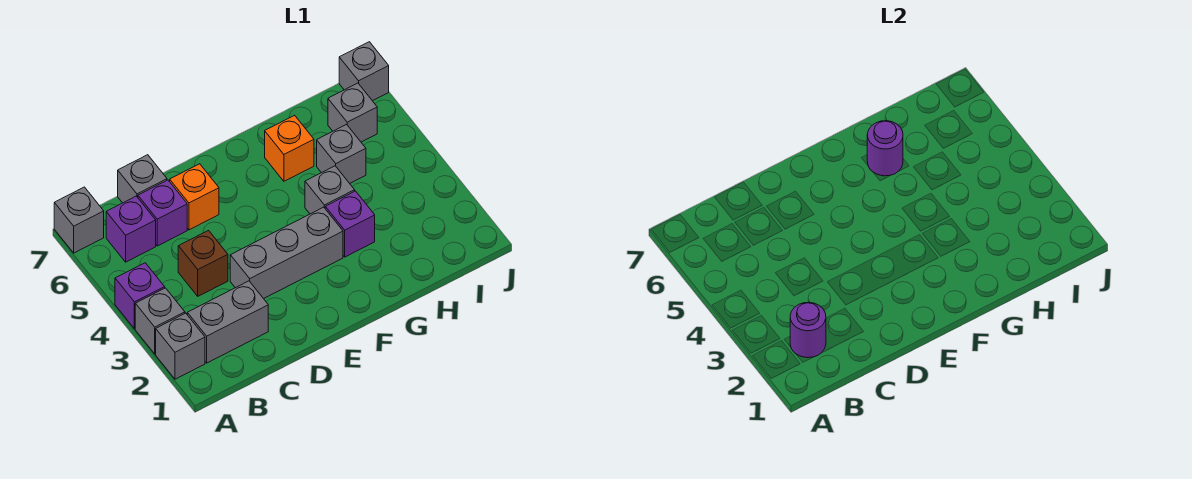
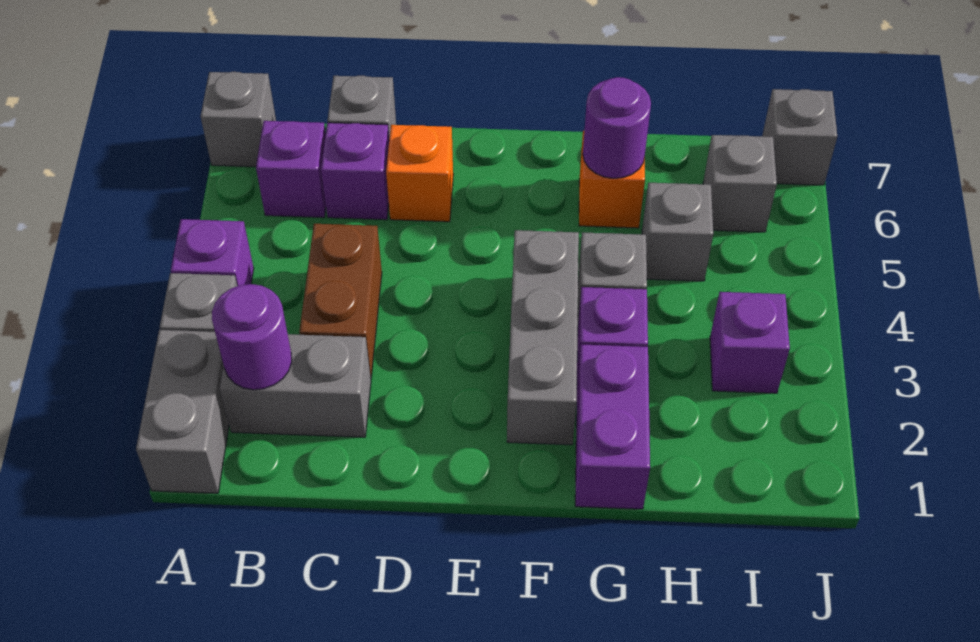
grey brick A2 level 1 -> grey brick A1:A2 level 1
brown brick C4 level 1 -> brown brick C3:C4 level 1
grey brick D3:F3 level 1 -> grey brick F2:F4 level 1
none -> purple brick G1:G2 level 1
none -> purple brick I3 level 1

